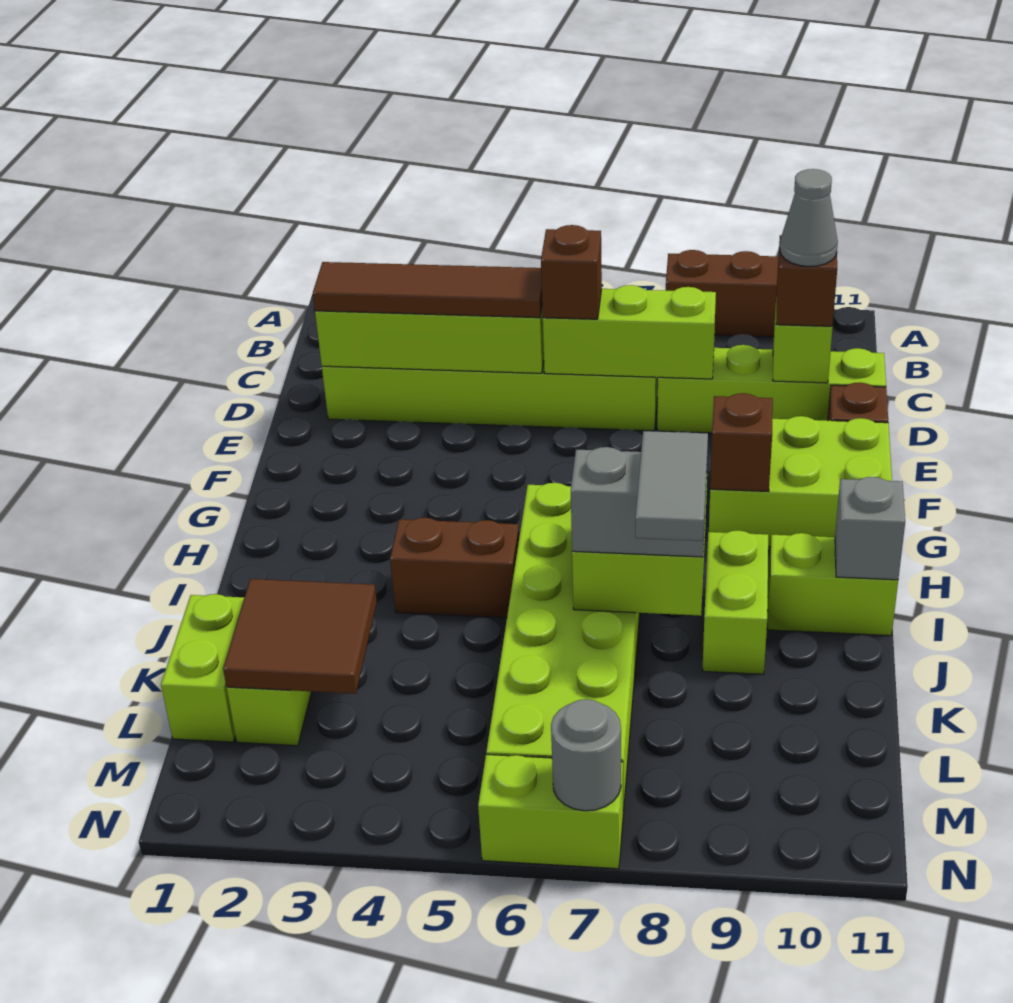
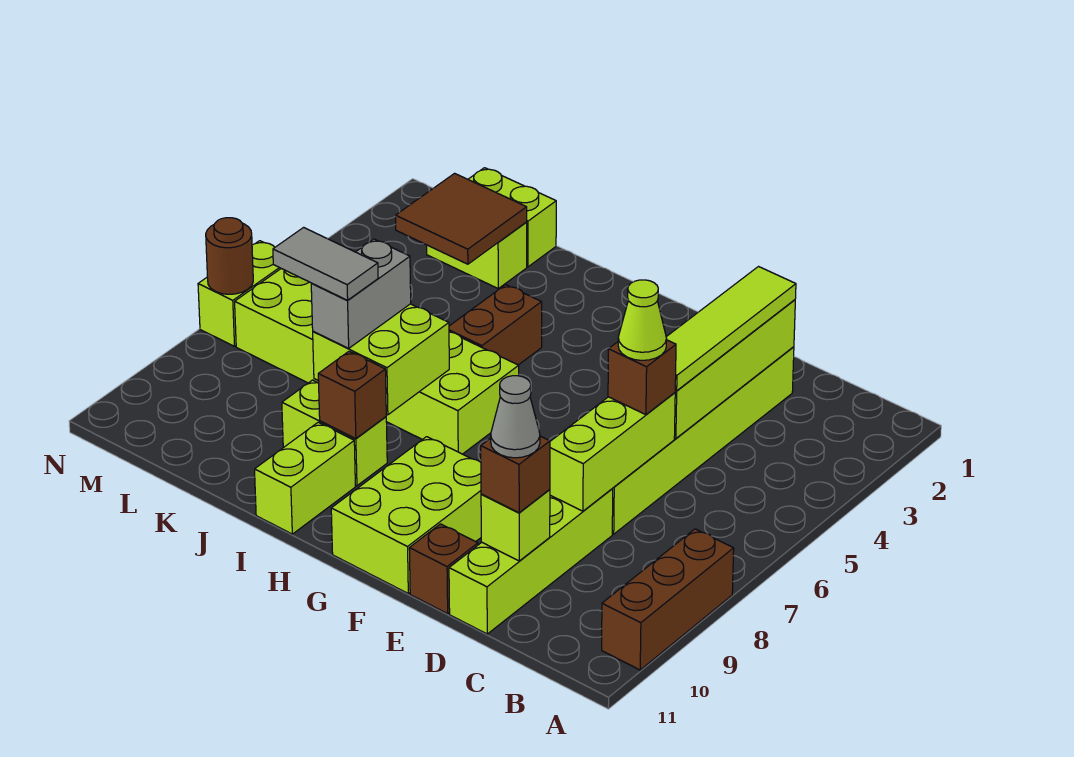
brown tile D2:D5 level 3 -> lime tile D2:D5 level 3
none -> lime cone D6 level 4
brown brick G9 level 2 -> brown brick I9 level 2
grey brick I11 level 2 -> none
grey round brick N7 level 2 -> brown round brick N7 level 2

